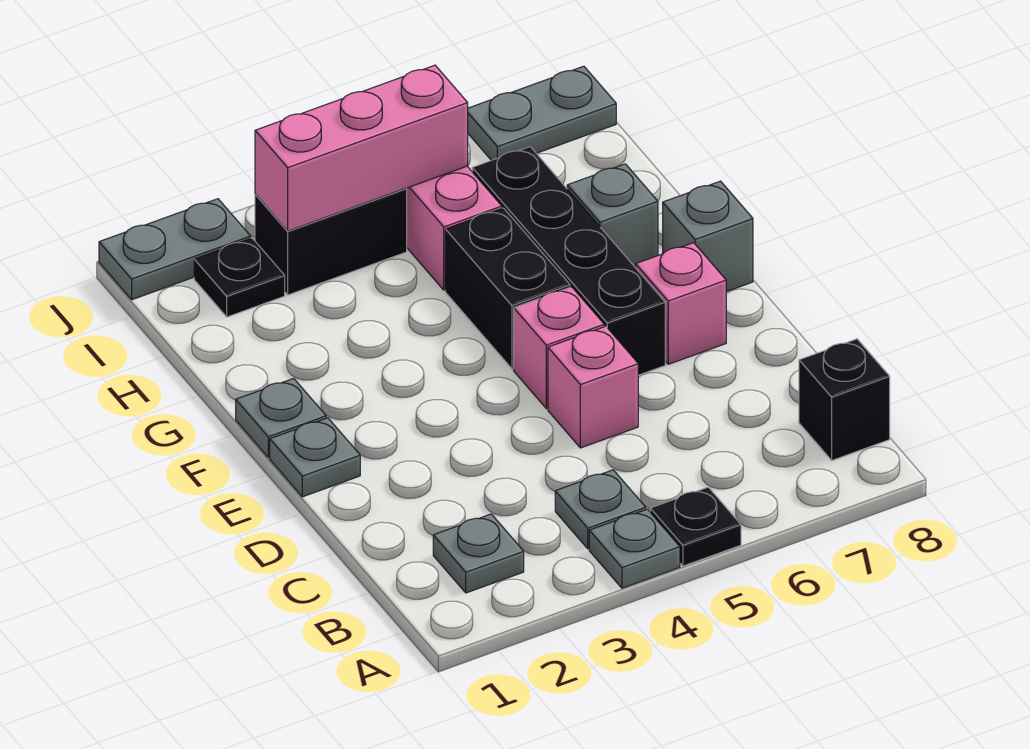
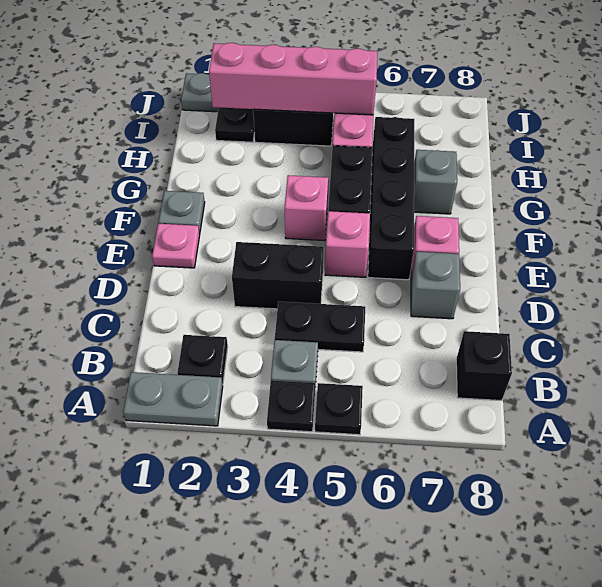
grey plate A4 level 1 -> black plate A4 level 1
grey plate B2 level 1 -> black plate B2 level 1
none -> black plate C4:C5 level 1
none -> black brick D3:D4 level 1
pink brick D5 level 1 -> pink brick F4 level 1
grey plate E1 level 1 -> pink plate E1 level 1
grey brick F8 level 1 -> grey brick D7 level 1
pink brick I3:I5 level 2 -> pink brick I2:I5 level 2
grey plate J7:J8 level 1 -> grey plate A1:A2 level 1

